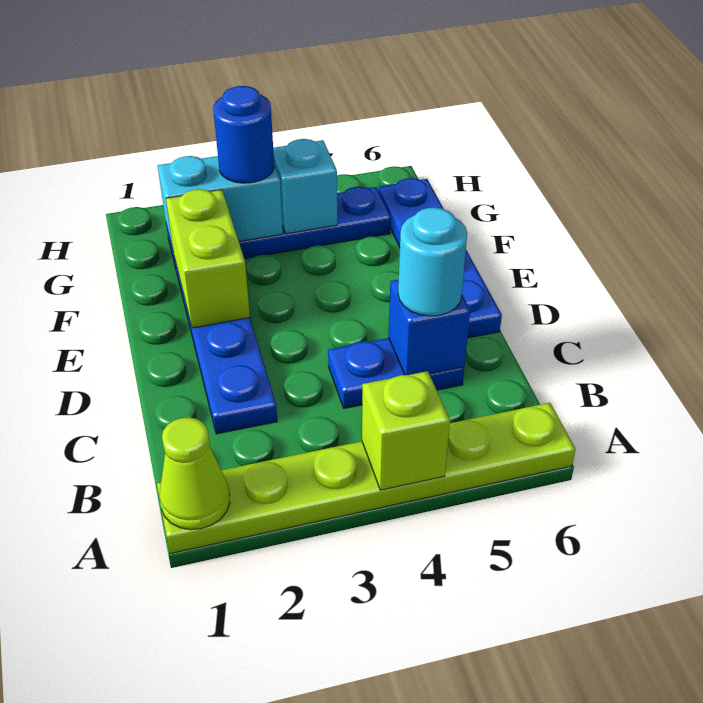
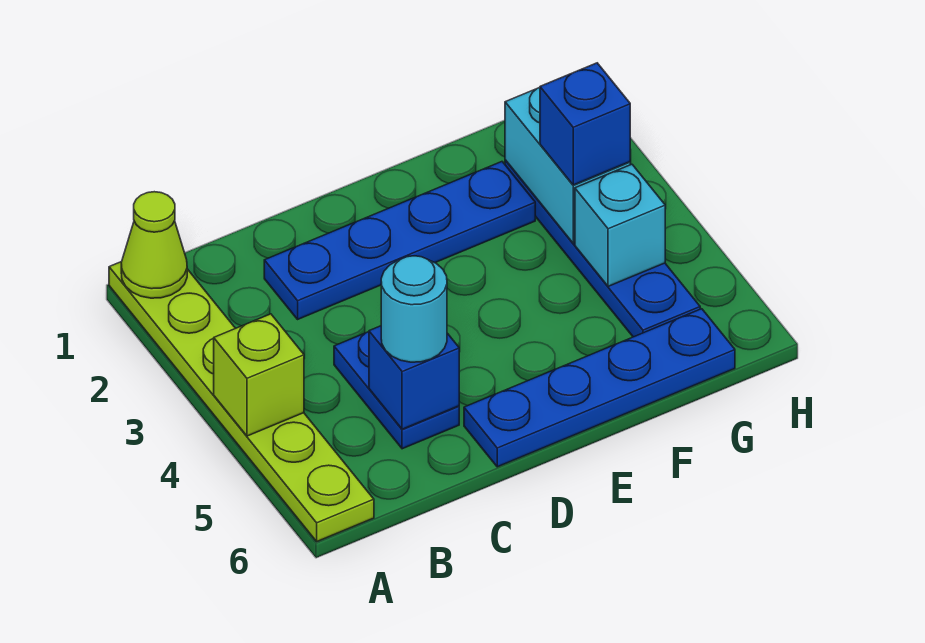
lime brick E2:F2 level 2 -> none
blue round brick G3 level 3 -> blue brick G3 level 3

